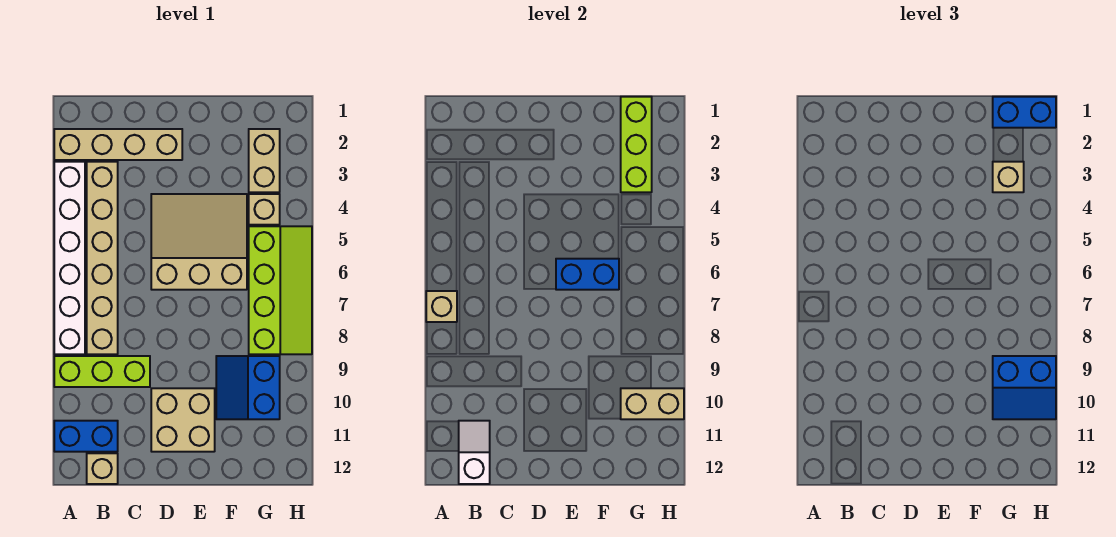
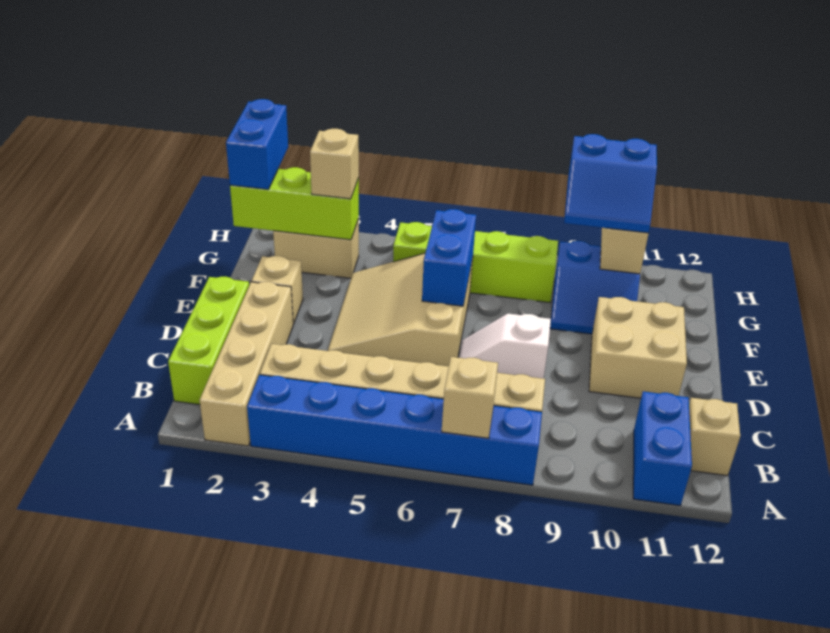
white brick A3:A8 level 1 -> blue brick A3:A8 level 1
lime brick A9:C9 level 1 -> lime brick B1:D1 level 1
white slope B11:B12 level 2 top 12 -> white slope D7:D8 level 1 top 8
tan brick G4 level 1 -> tan brick E2 level 1
blue slope G9:H10 level 3 top 9 -> blue slope G9:H10 level 3 top H

